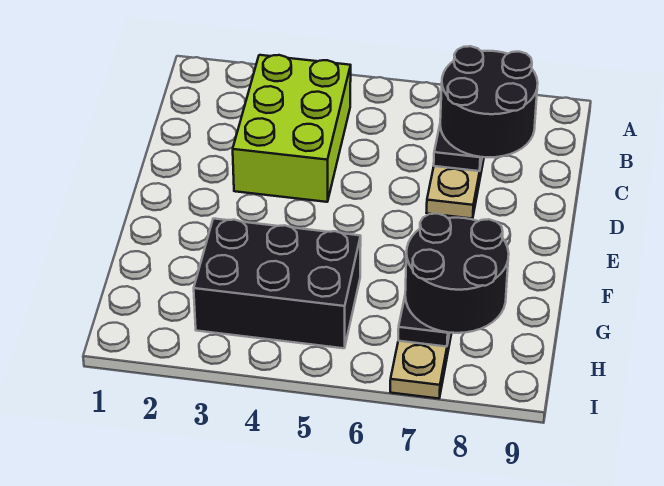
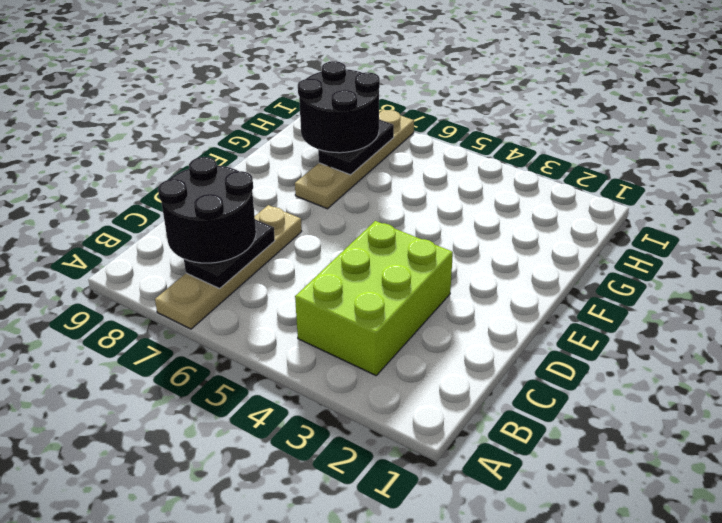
black brick G3:H5 level 1 -> none

